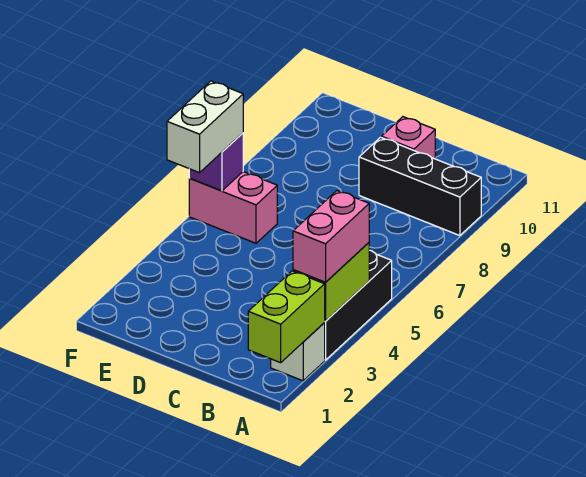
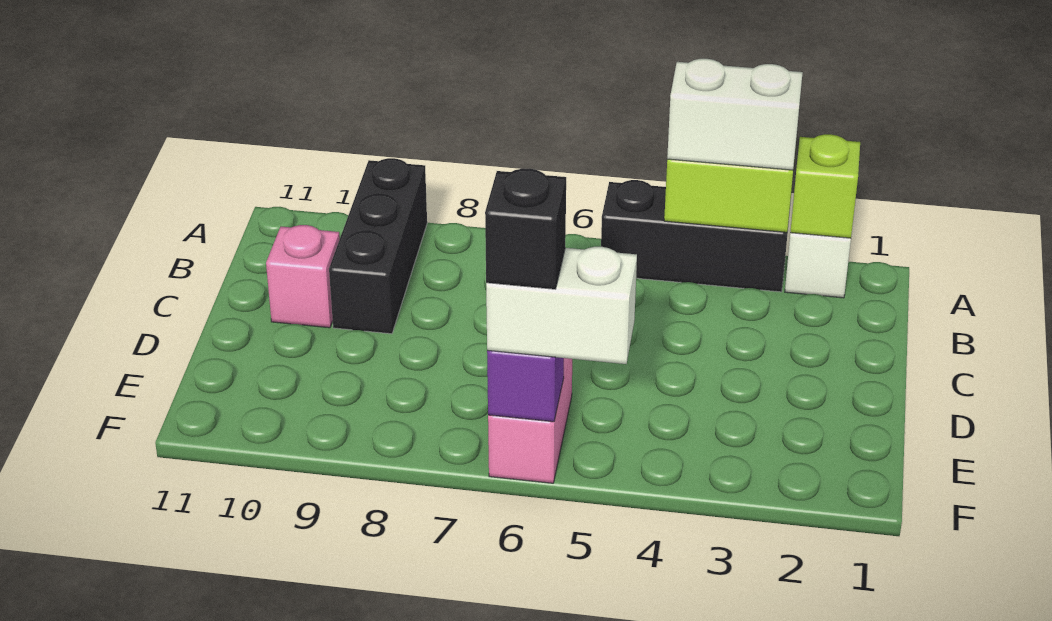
lime brick A1:A2 level 2 -> lime brick A2 level 2
pink brick A3:A4 level 3 -> white brick A3:A4 level 3
none -> black brick F6 level 4

